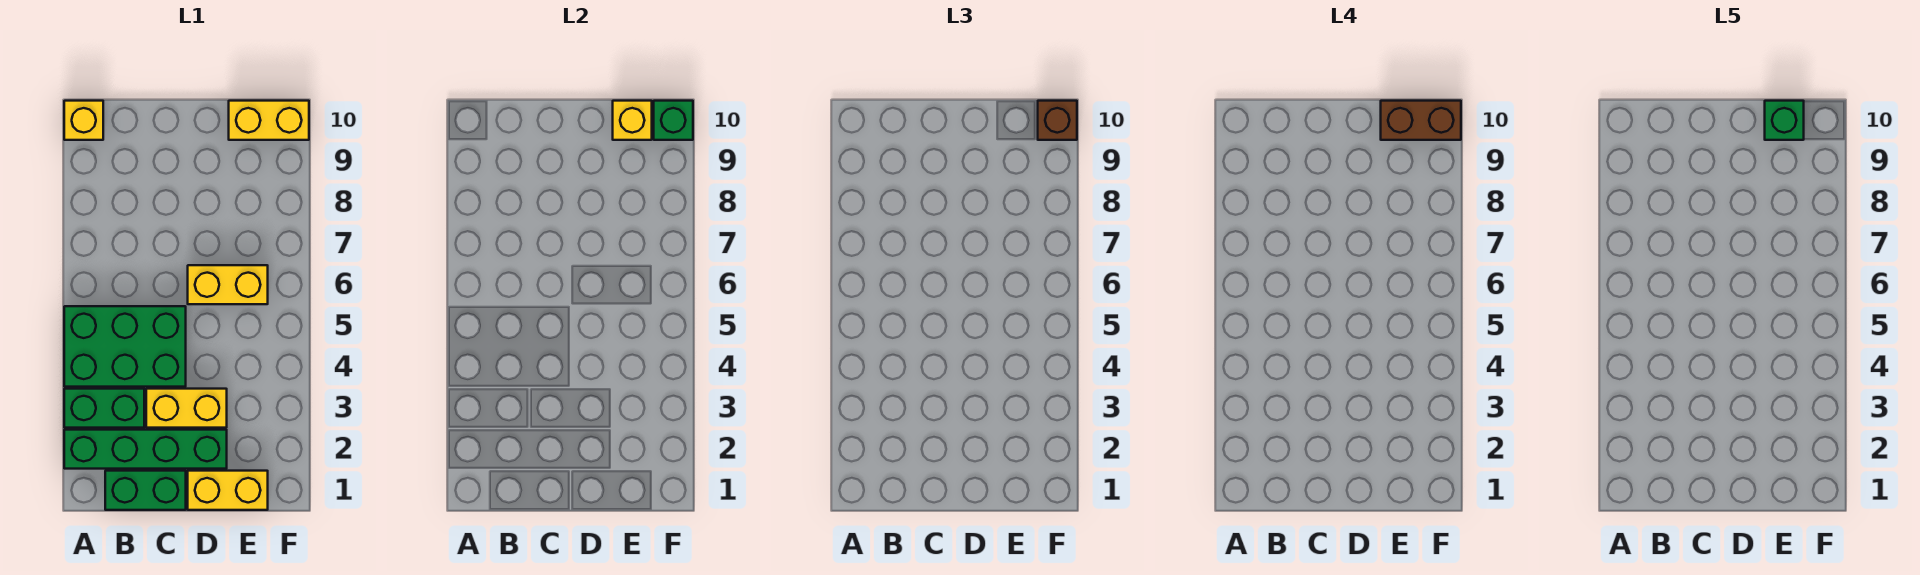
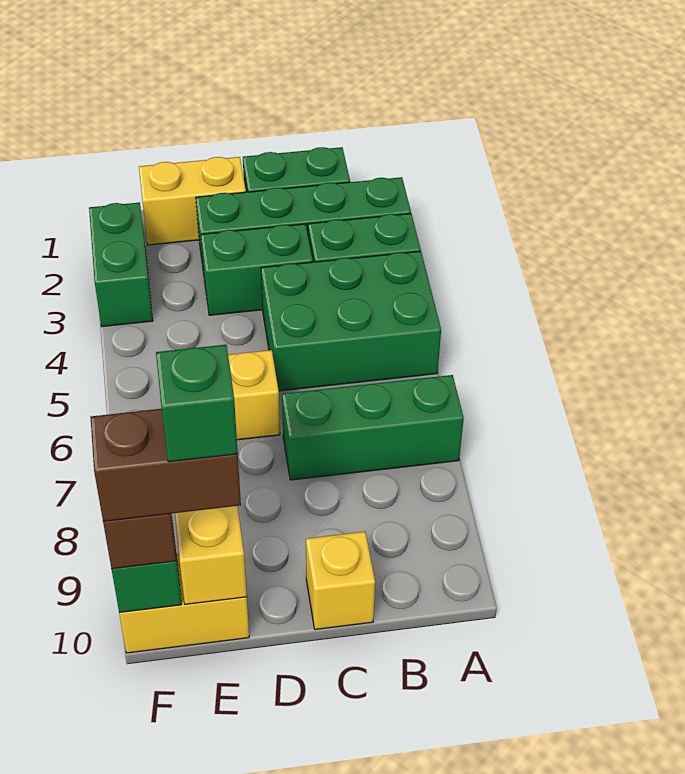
none -> green brick A7:C7 level 1
yellow brick A10 level 1 -> yellow brick C10 level 1
yellow brick C3:D3 level 1 -> green brick C3:D3 level 1
none -> green brick F2:F3 level 1

